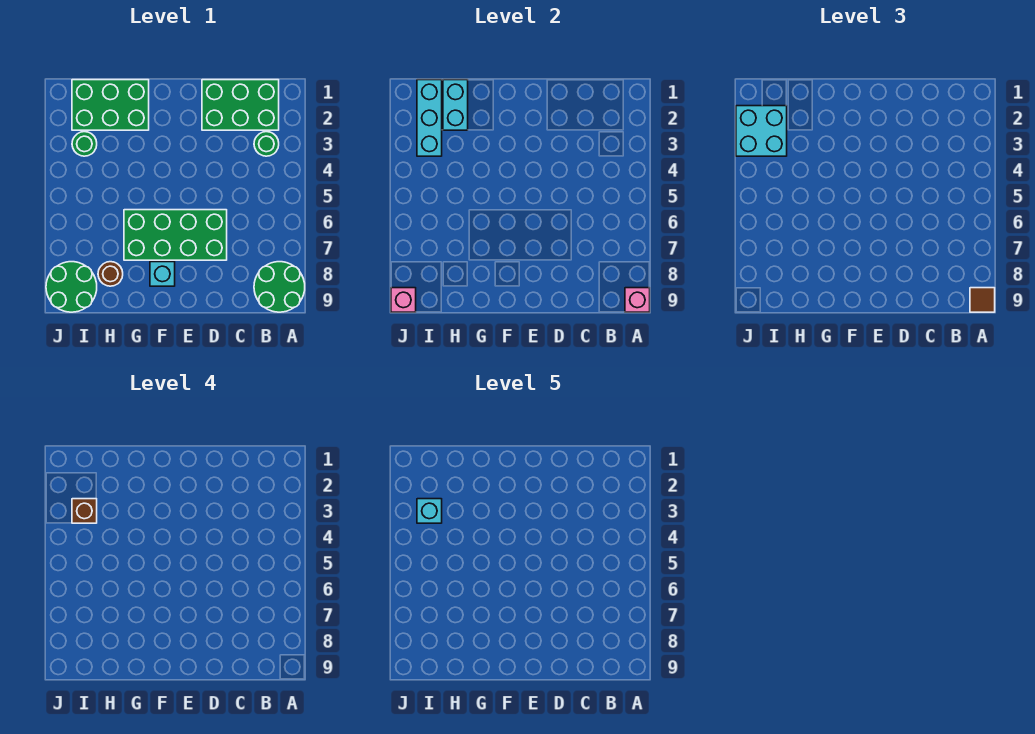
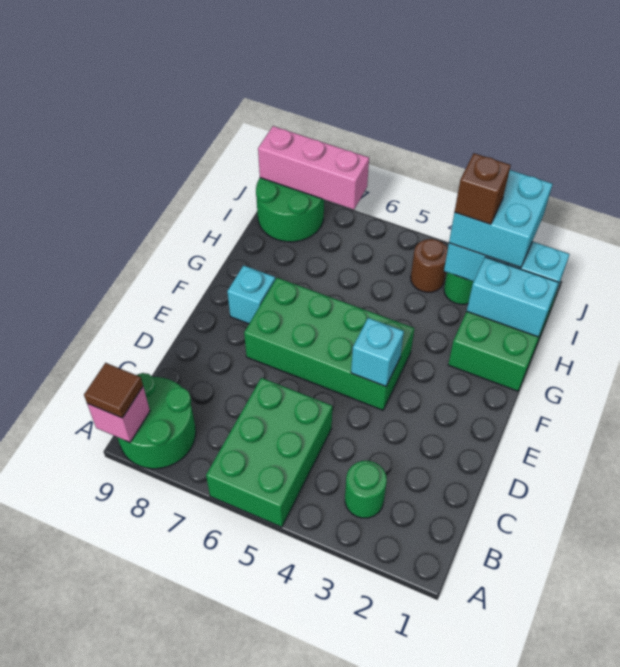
green brick B1:D2 level 1 -> green brick A5:C6 level 1
green brick D6:G7 level 1 -> green brick E4:F7 level 1
brown round brick H8 level 1 -> brown round brick I4 level 1
cyan brick I3 level 5 -> cyan brick E4 level 2
pink brick J9 level 2 -> pink brick J7:J9 level 2

